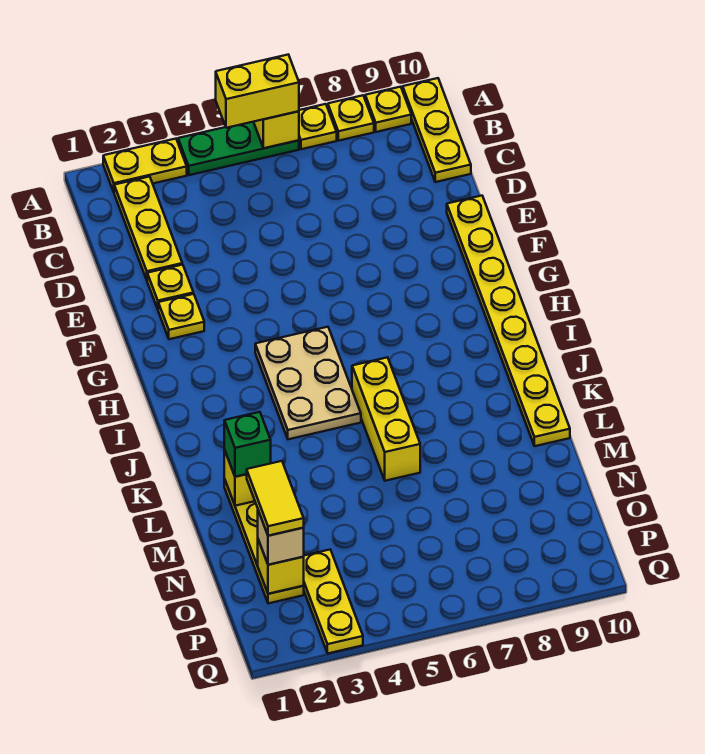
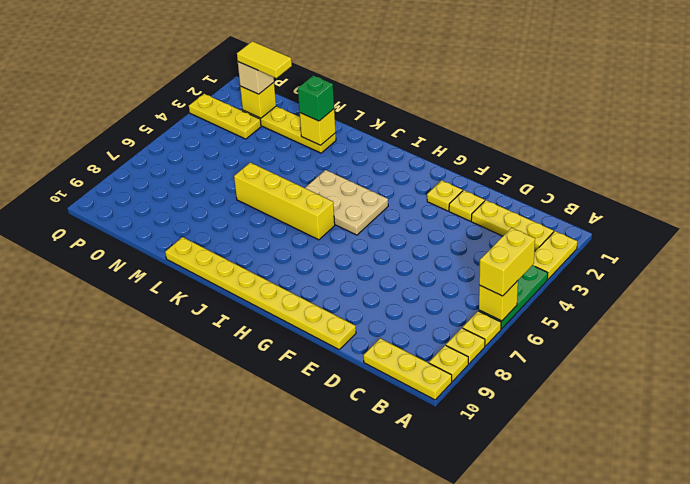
yellow brick J6:L6 level 1 -> yellow brick I6:L6 level 1

